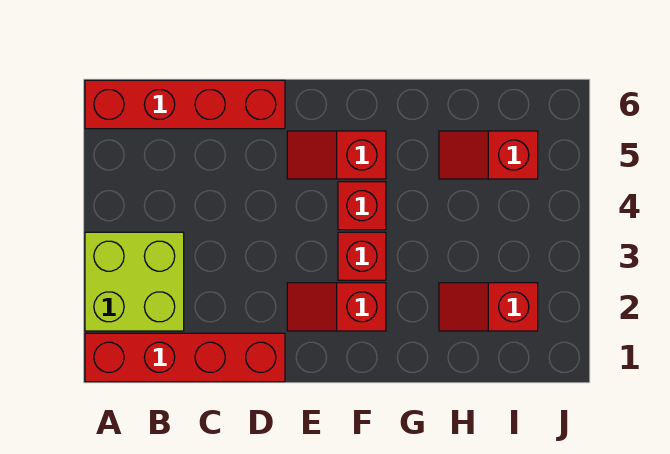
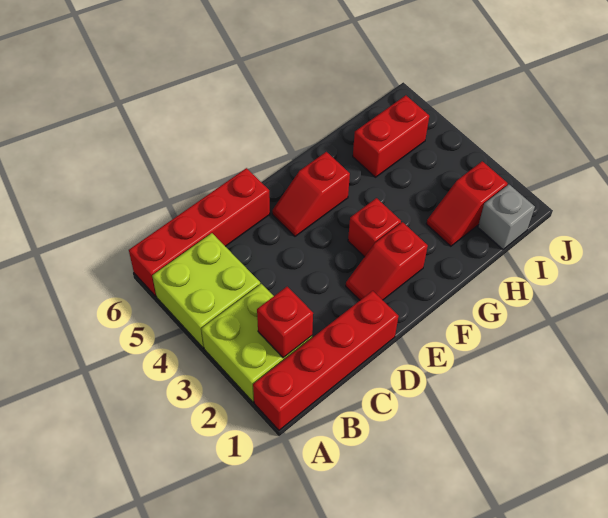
none -> lime brick A4:B5 level 1
red brick F4 level 1 -> red brick B2 level 2
red slope H5:I5 level 1 top I -> red brick H5:I5 level 1
none -> grey brick I1 level 1

